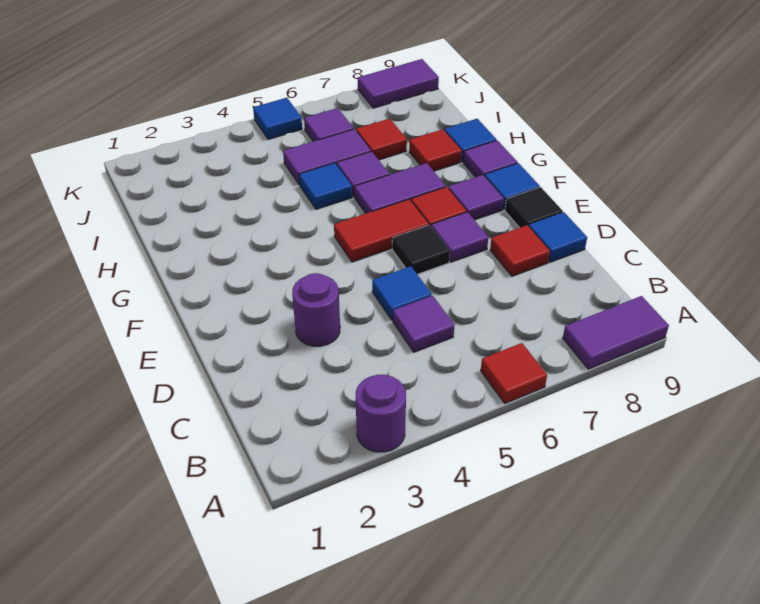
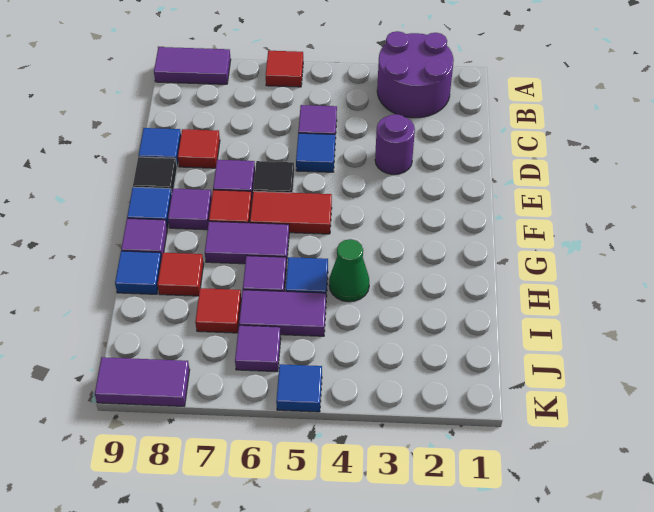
purple round brick A3 level 1 -> purple round brick A2:B3 level 1
none -> green cone H4 level 1

